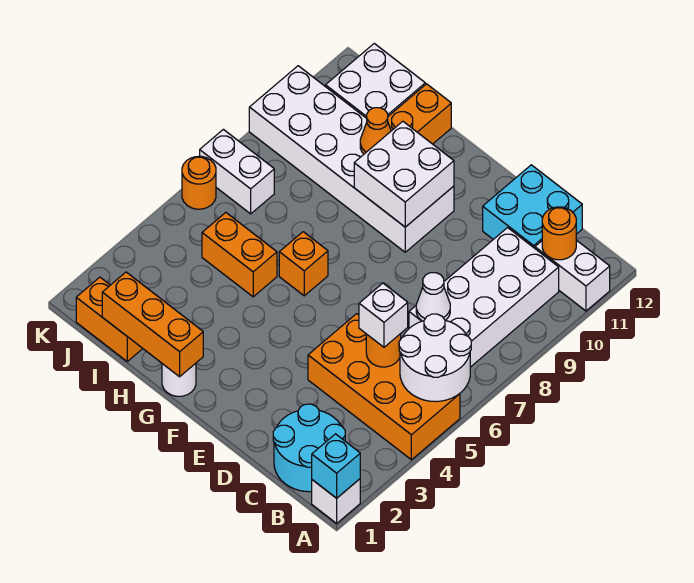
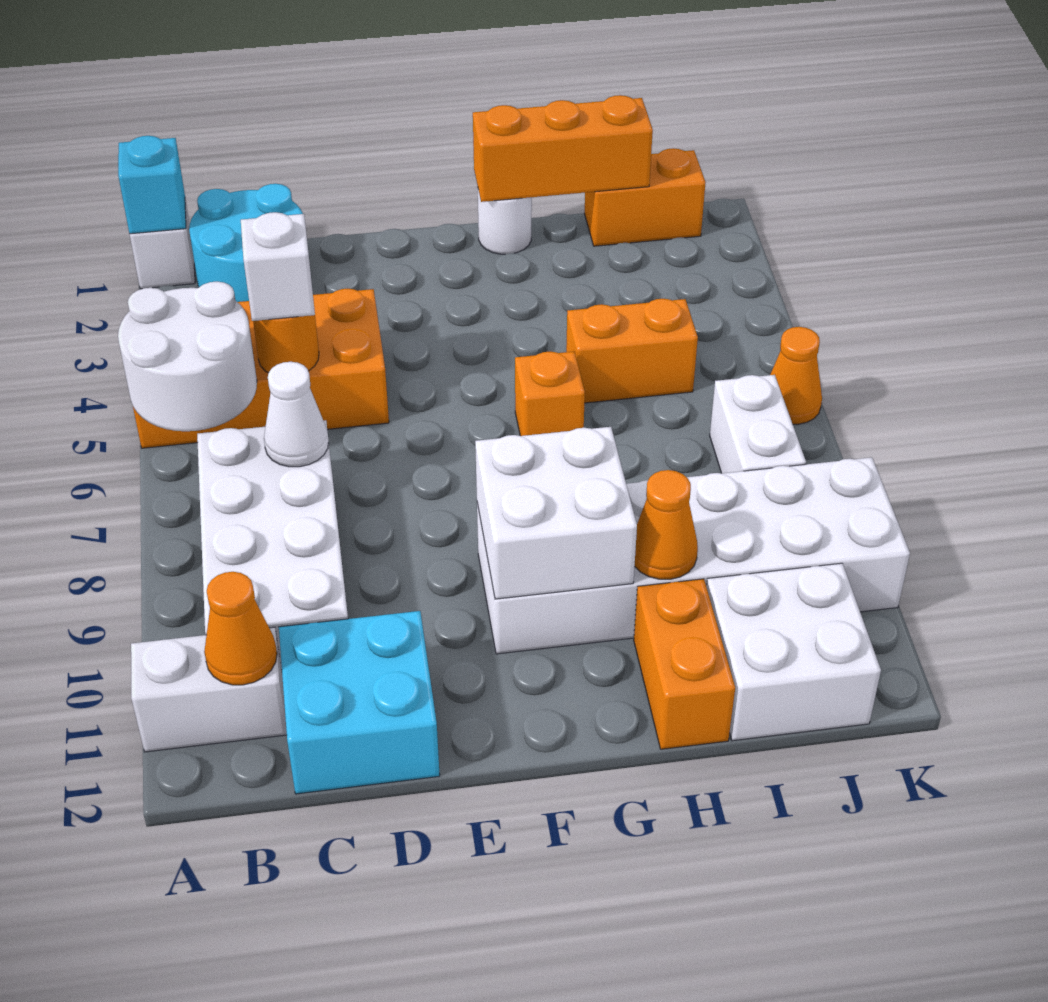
orange round brick B11 level 2 -> orange cone B11 level 2
white brick J7:K7 level 1 -> white brick J7:J8 level 1
orange round brick K6 level 1 -> orange cone K6 level 1

